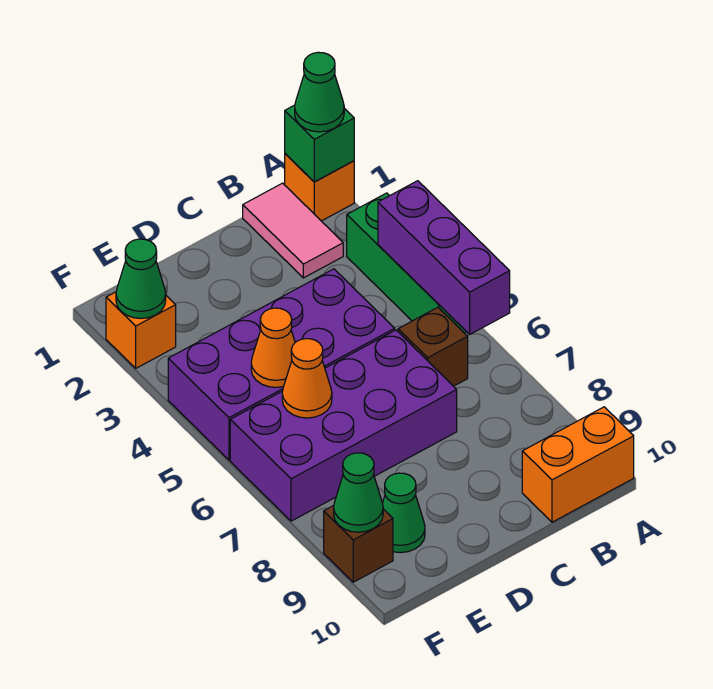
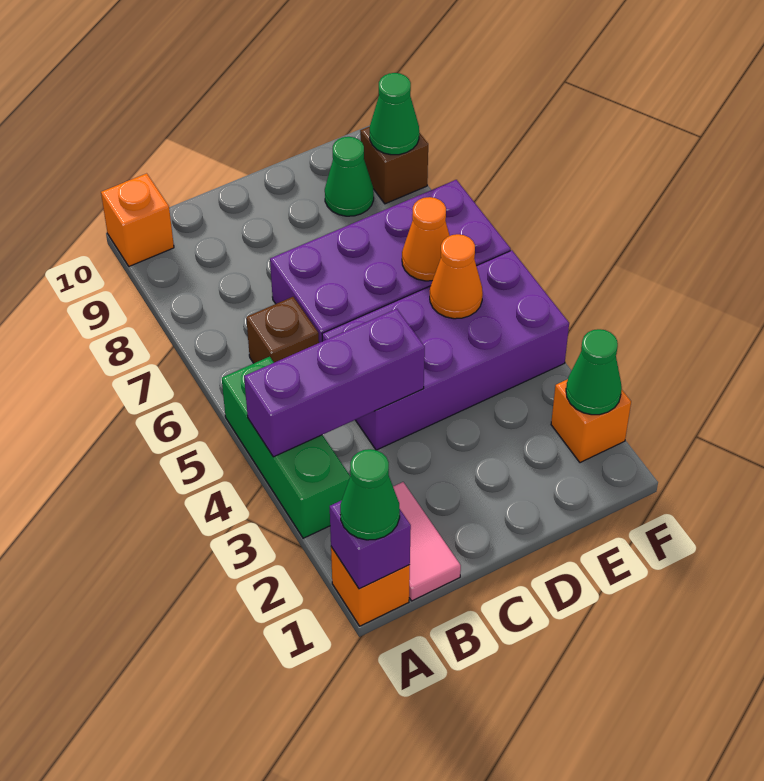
green brick A1 level 2 -> purple brick A1 level 2
purple brick A4:A6 level 2 -> purple brick A4:C4 level 2
orange brick A10:B10 level 1 -> orange brick A10 level 1

